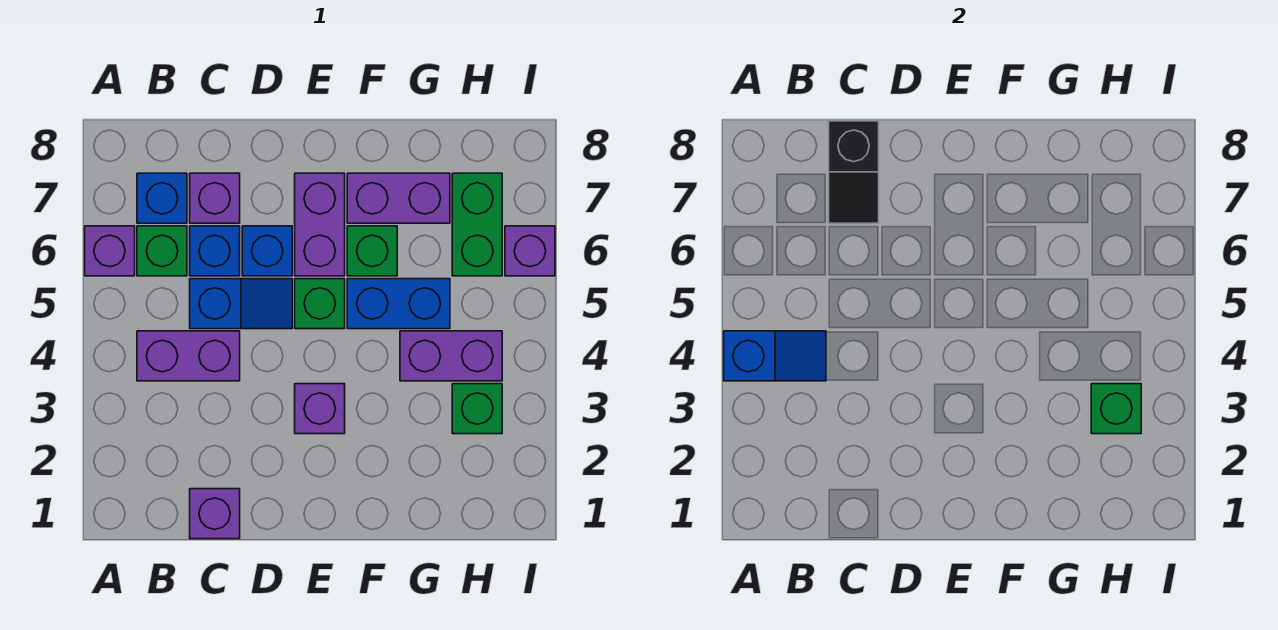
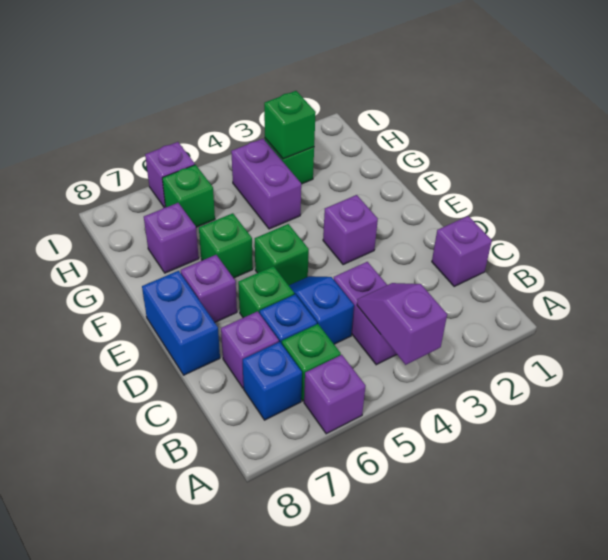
blue slope A4:B4 level 2 top A -> purple slope A4:B4 level 2 top A
black slope C7:C8 level 2 top 8 -> none
blue brick D6 level 1 -> green brick D6 level 1
purple brick E6:E7 level 1 -> purple brick E7 level 1
blue brick F5:G5 level 1 -> blue brick D8:E8 level 1
purple brick F7:G7 level 1 -> purple brick G7 level 1
green brick H6:H7 level 1 -> green brick H6 level 1

